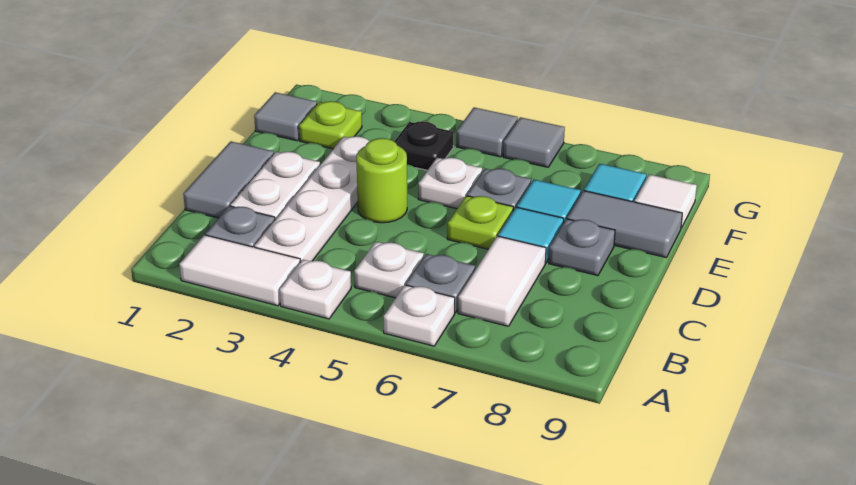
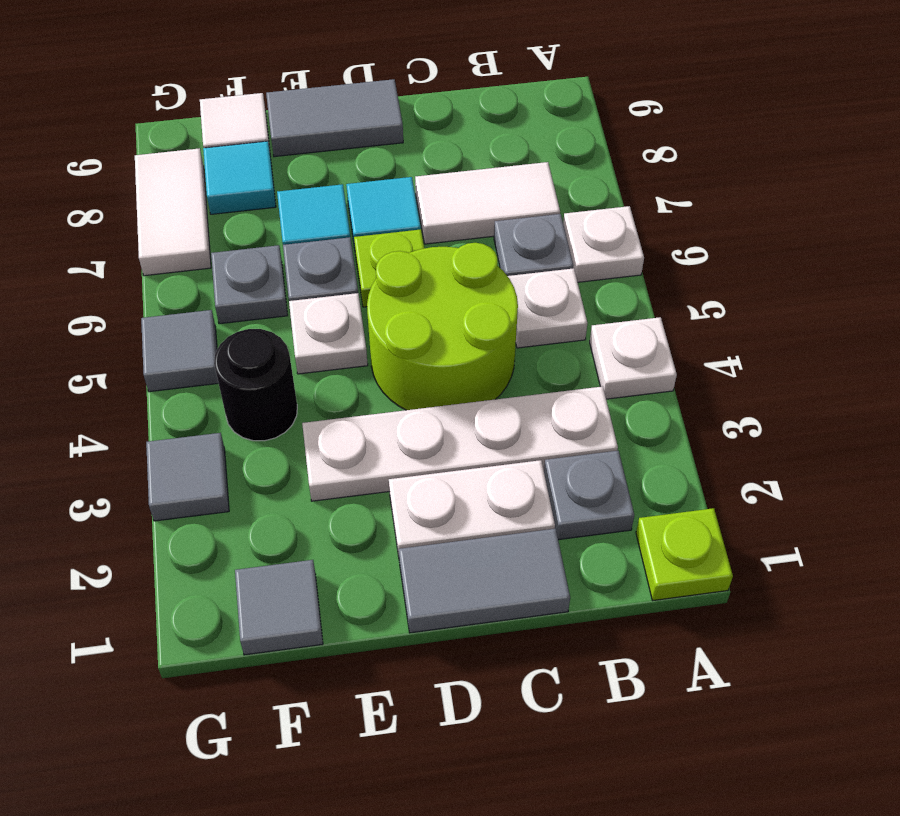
white tile A2:A3 level 1 -> white tile G7:G8 level 1
lime round brick D4 level 1 -> lime round brick C4:D5 level 1
grey plate D8 level 1 -> grey plate F6 level 1
grey tile E8:E9 level 1 -> grey tile D9:E9 level 1
lime plate F2 level 1 -> lime plate A1 level 1
black plate F4 level 1 -> black round brick F4 level 1
grey tile G6 level 1 -> grey tile G3 level 1

